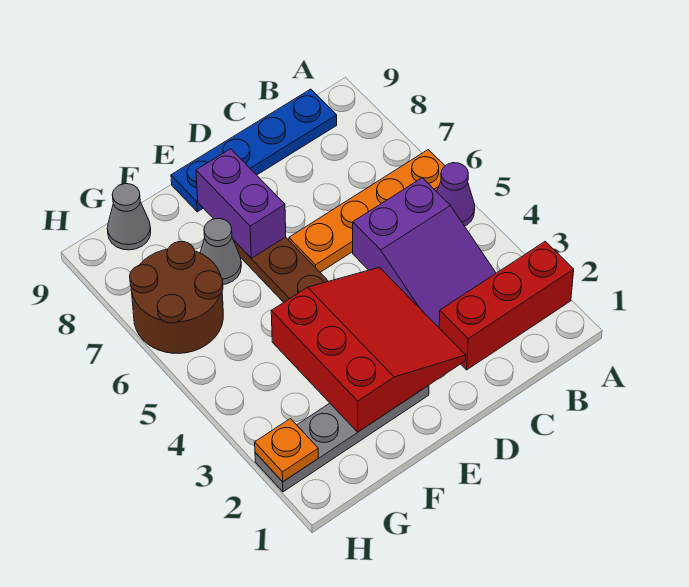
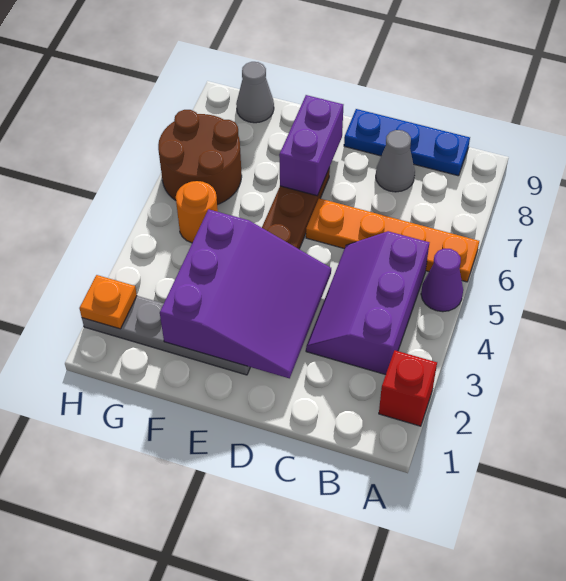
red brick A2:C2 level 1 -> red brick A2 level 1
purple slope B3:C5 level 1 top 5 -> purple slope B3:C5 level 1 top B
blue plate B9:E9 level 1 -> blue plate B9:D9 level 1
red slope D2:F4 level 2 top F -> purple slope D2:F4 level 2 top F
grey cone F7 level 1 -> grey cone C8 level 1
none -> orange round brick G5 level 1

